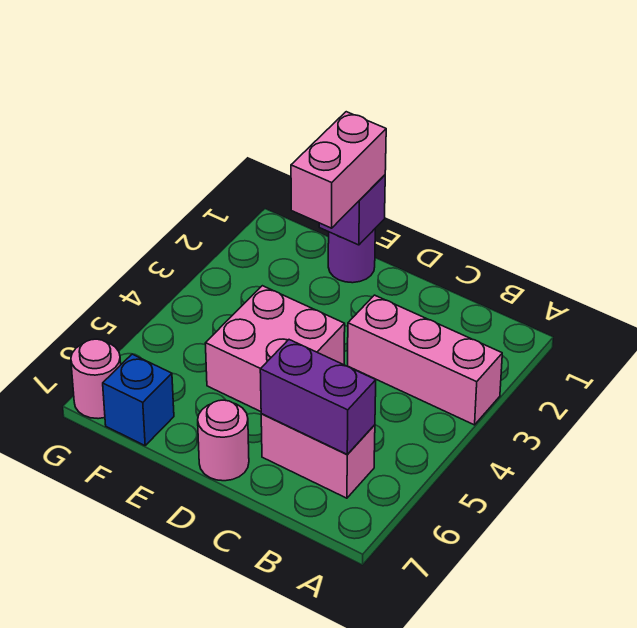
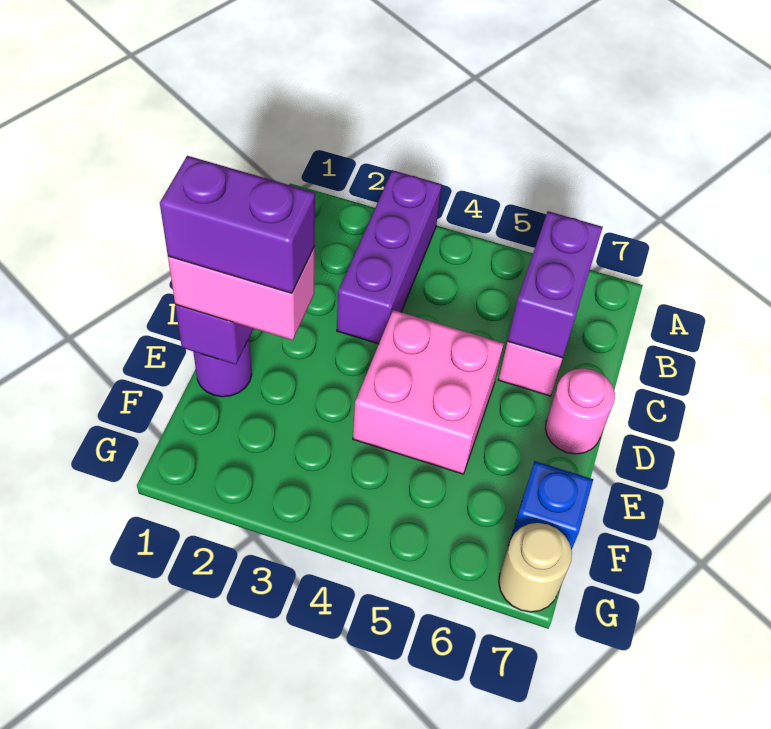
pink brick A3:C3 level 1 -> purple brick A3:C3 level 1
none -> purple brick E1:E2 level 4
pink round brick G7 level 1 -> tan round brick G7 level 1

